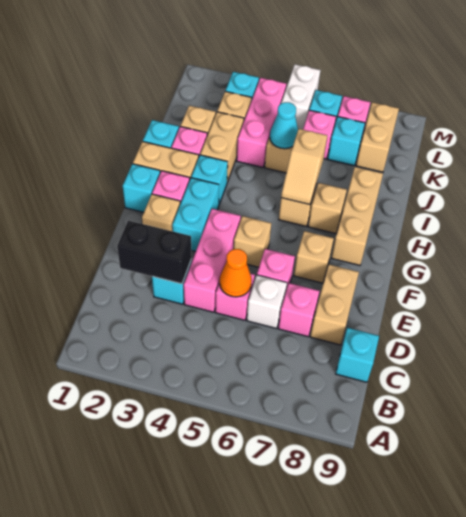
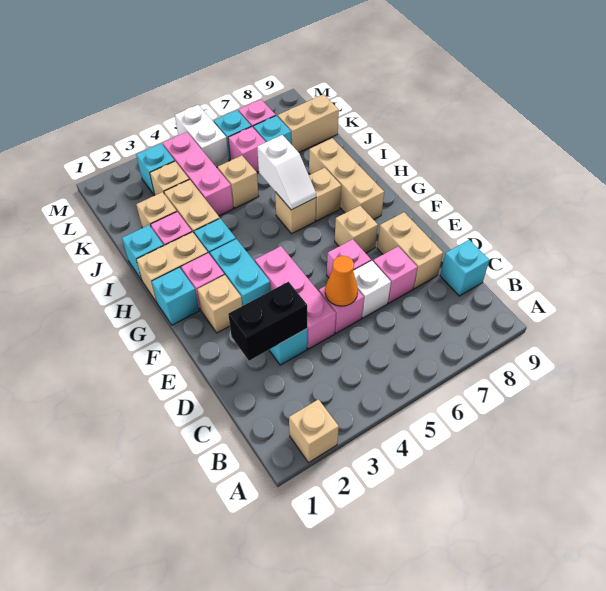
tan brick F5 level 1 -> tan brick A2 level 1
tan slope H6:I6 level 2 top I -> white slope H6:I6 level 2 top I
cyan cone J5 level 2 -> none
tan brick K8:L8 level 1 -> tan brick K8:K9 level 1

